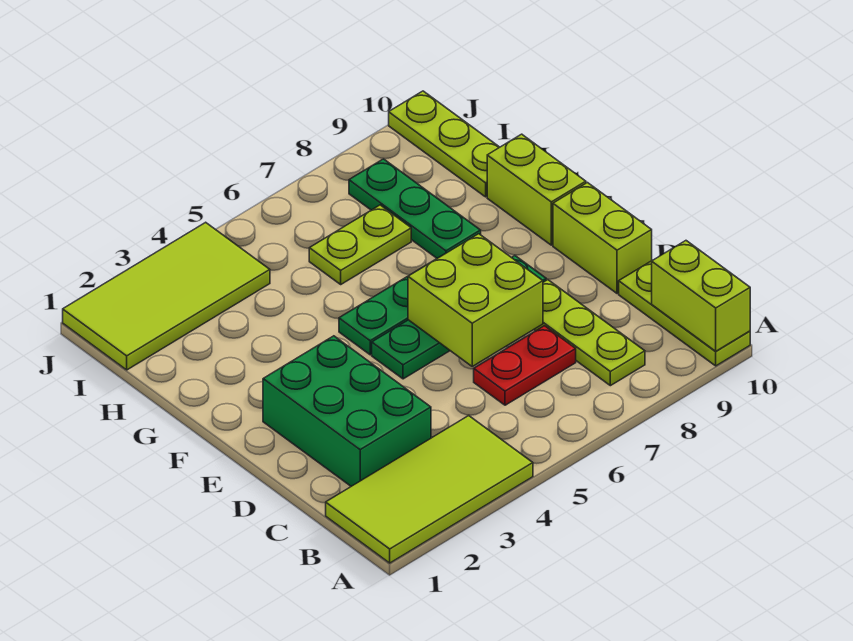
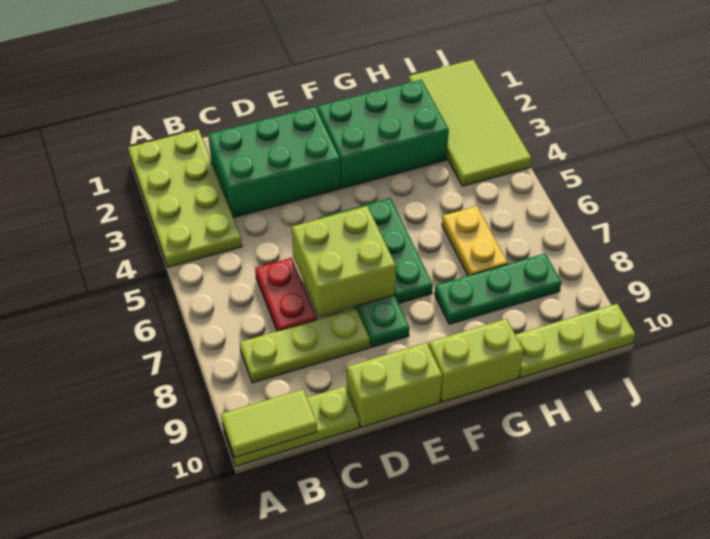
lime tile A1:B4 level 1 -> lime plate A1:B4 level 1
lime brick A10:B10 level 2 -> lime tile A10:B10 level 2
none -> green brick F2:H3 level 1
lime plate H6:H7 level 1 -> yellow plate H6:H7 level 1

